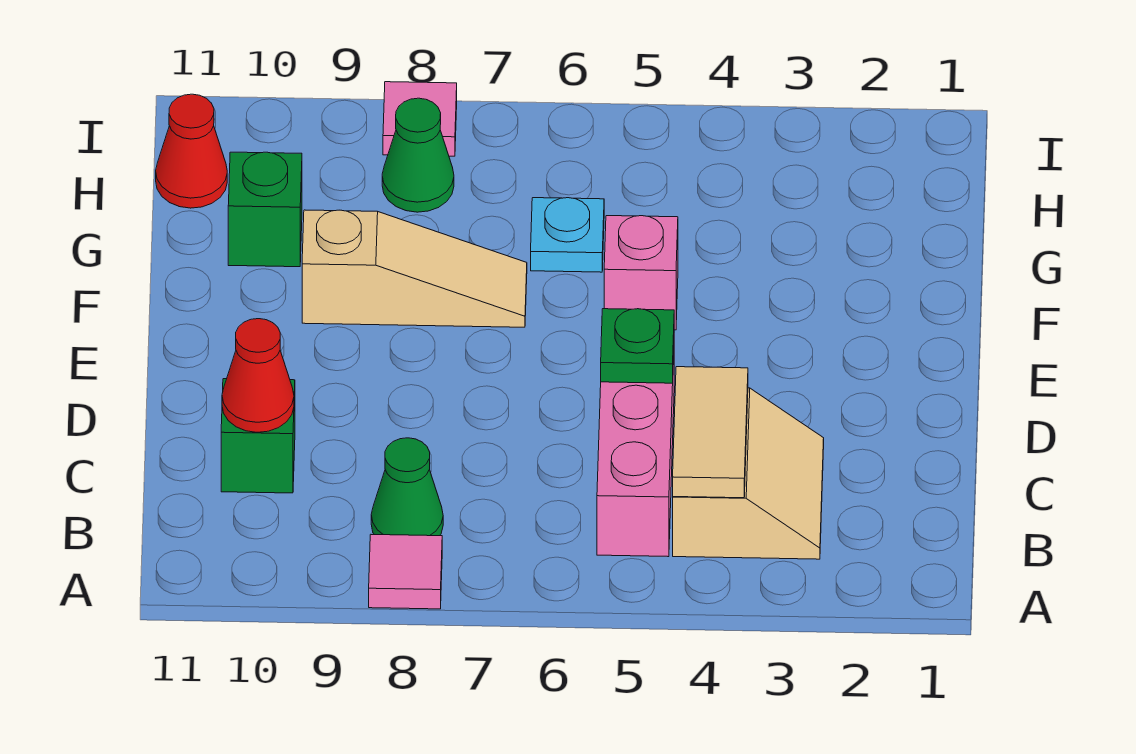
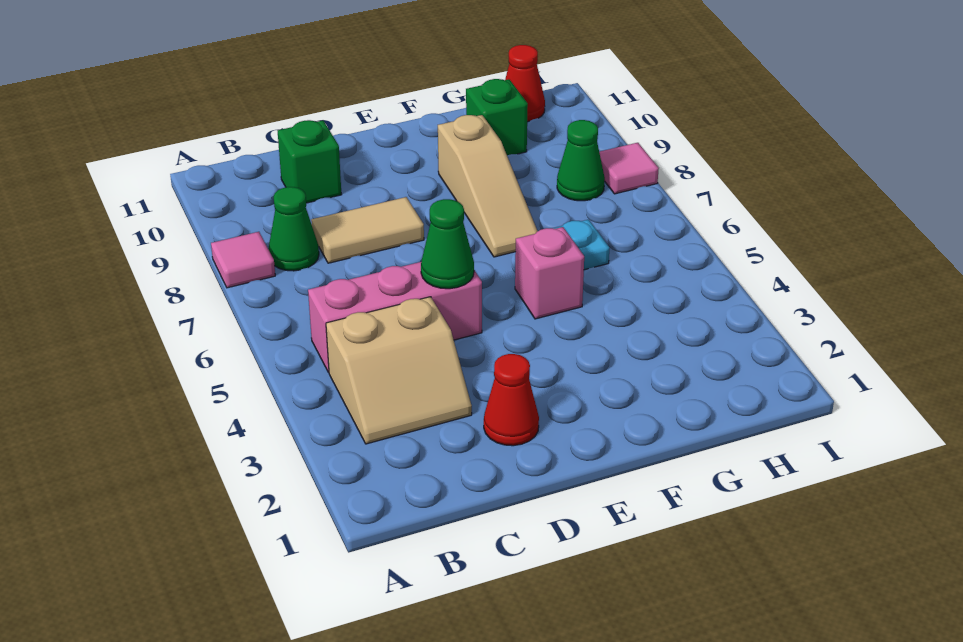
tan tile B4:C4 level 2 -> tan tile C8:D8 level 1
red cone C10 level 2 -> red cone D2 level 1
green plate D5 level 2 -> green cone D5 level 2

